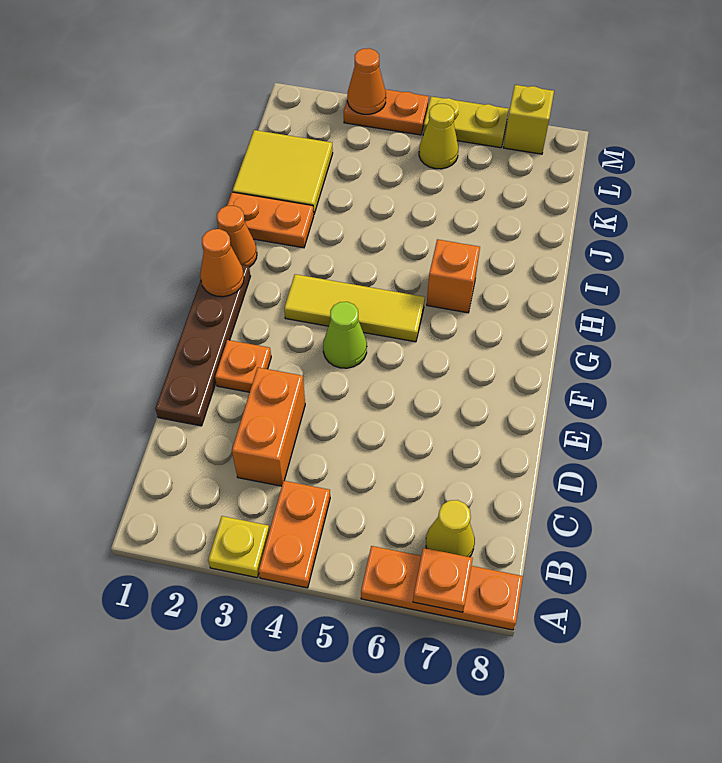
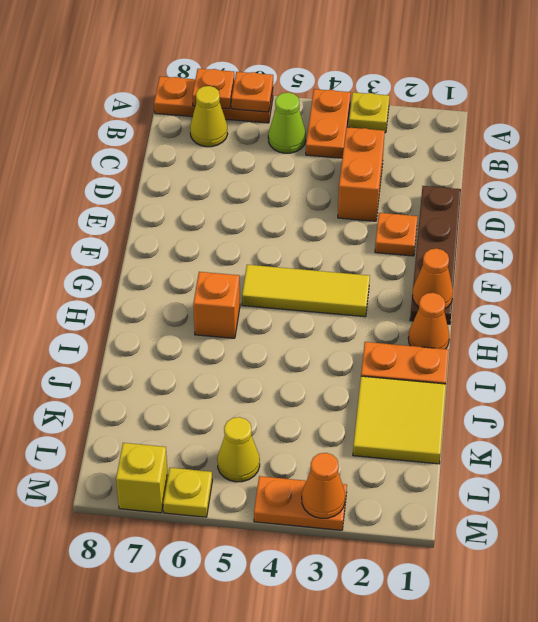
none -> orange plate A6 level 2
lime cone F4 level 1 -> lime cone B5 level 1
yellow plate M5:M6 level 1 -> yellow plate M6 level 1

